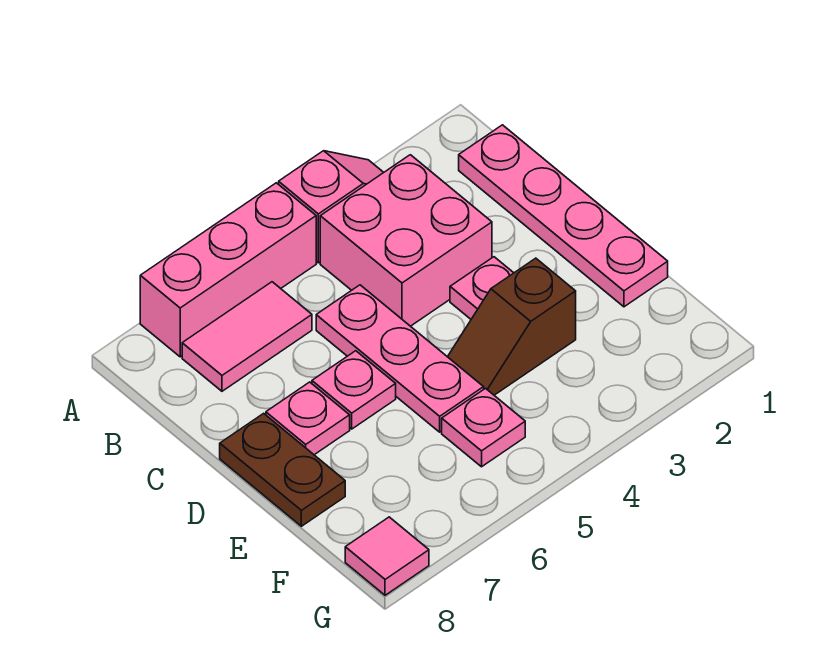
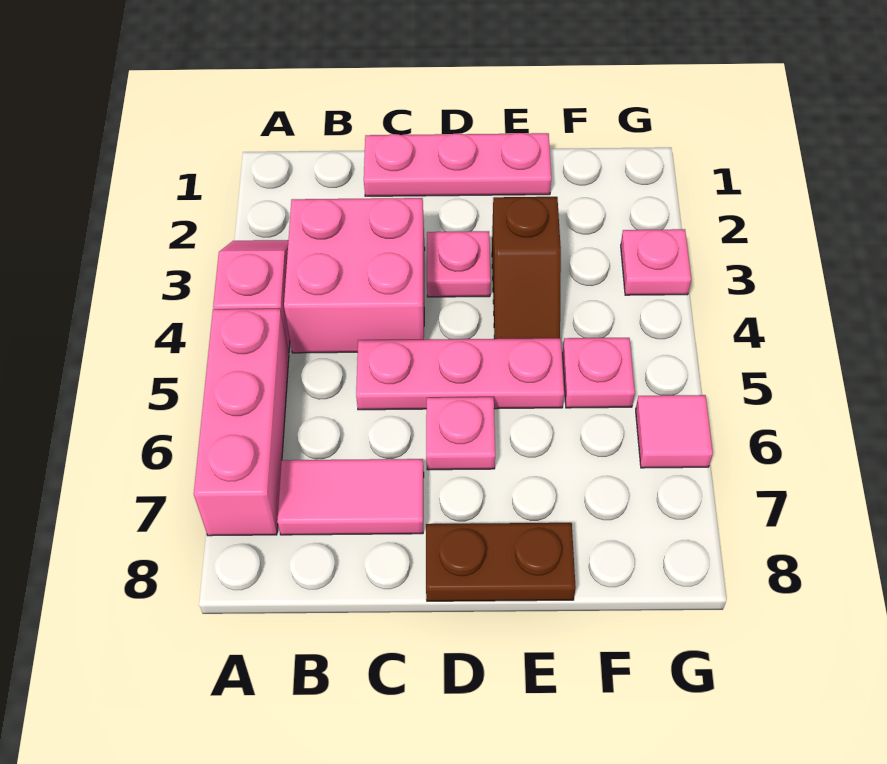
pink plate B1:E1 level 1 -> pink plate C1:E1 level 1
pink tile B6:B7 level 1 -> pink tile B7:C7 level 1
pink plate D7 level 1 -> pink plate G3 level 1
pink tile G8 level 1 -> pink tile G6 level 1

